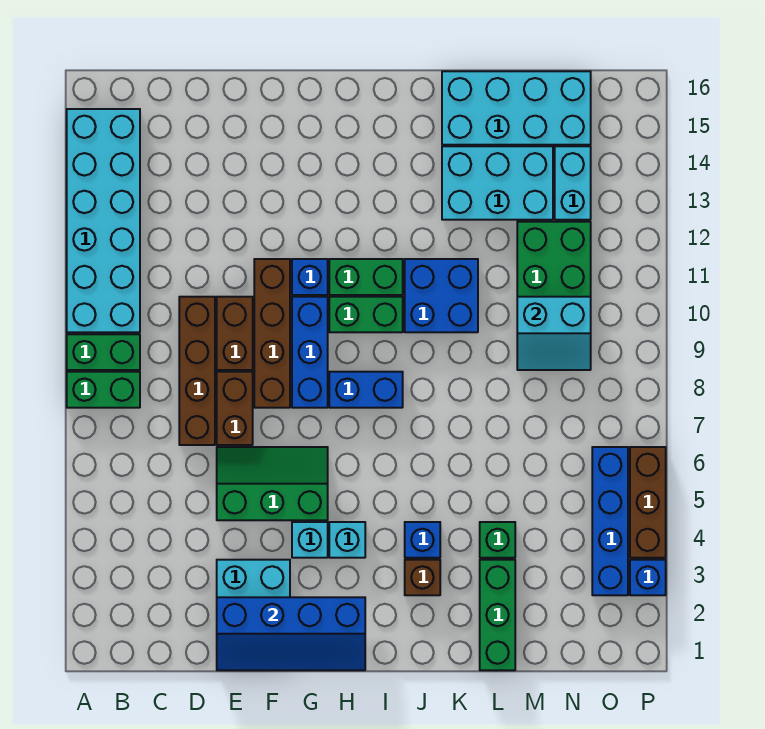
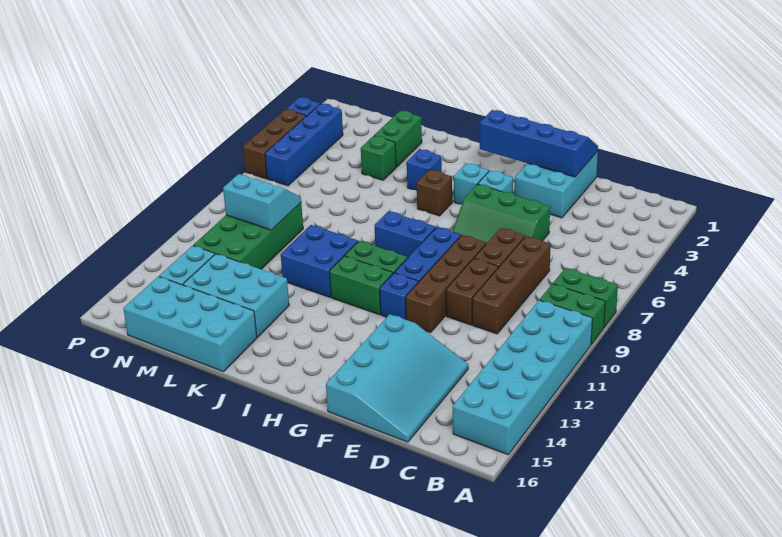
none -> cyan slope D13:F16 level 1 top F
brown brick J3 level 1 -> brown brick I5 level 1
green brick L1:L3 level 1 -> green brick L2:L3 level 1

